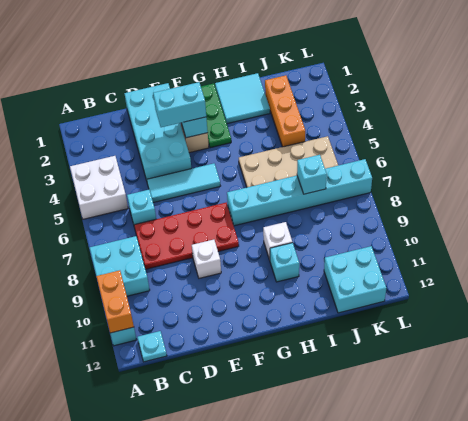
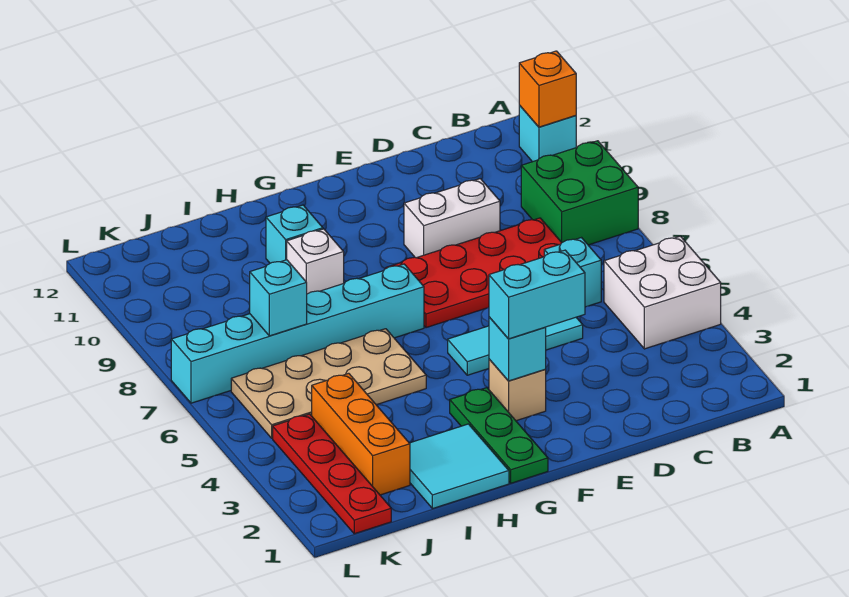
cyan brick A8:B9 level 1 -> green brick A8:B9 level 1
orange brick A10:A11 level 2 -> orange brick A11 level 2
cyan plate B12 level 1 -> none
cyan brick D1:E4 level 1 -> none
white brick E9 level 1 -> white brick D9:E9 level 1
cyan brick J11:K12 level 1 -> none
none -> red plate K1:K4 level 1

